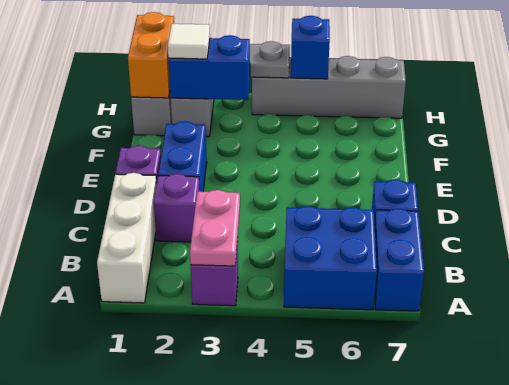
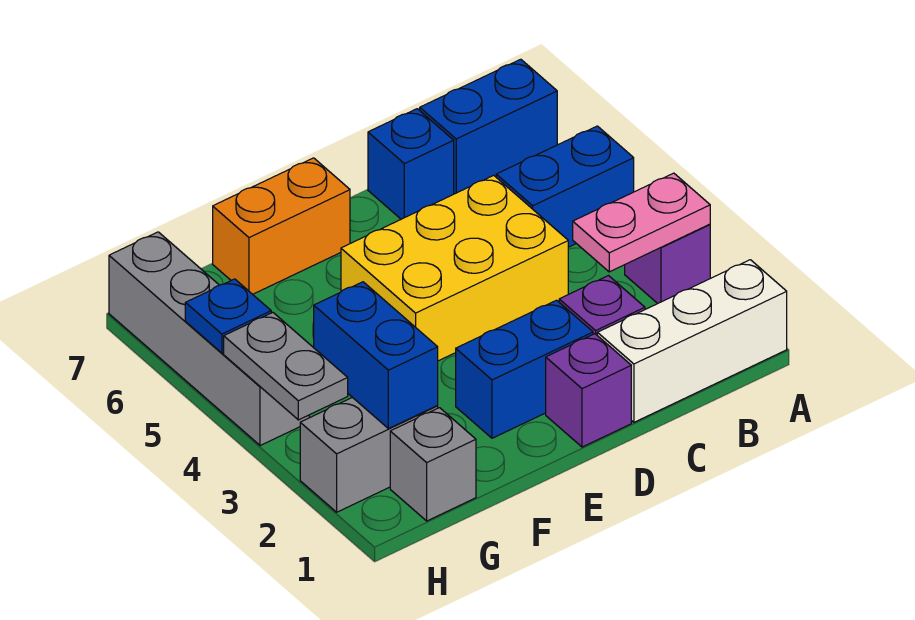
blue brick A5:B6 level 1 -> blue brick A5:B5 level 1
none -> yellow brick C4:E5 level 1
orange brick G1:H1 level 2 -> orange brick E7:F7 level 1
white tile G2 level 3 -> none
blue brick H5 level 2 -> blue plate H5 level 2

